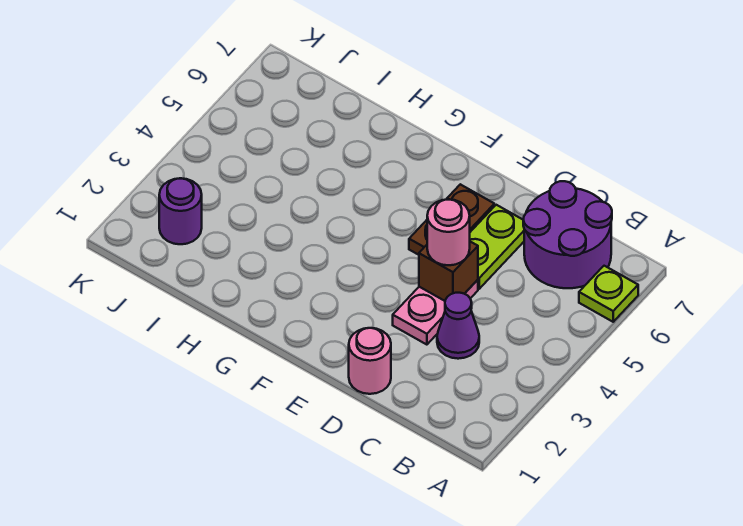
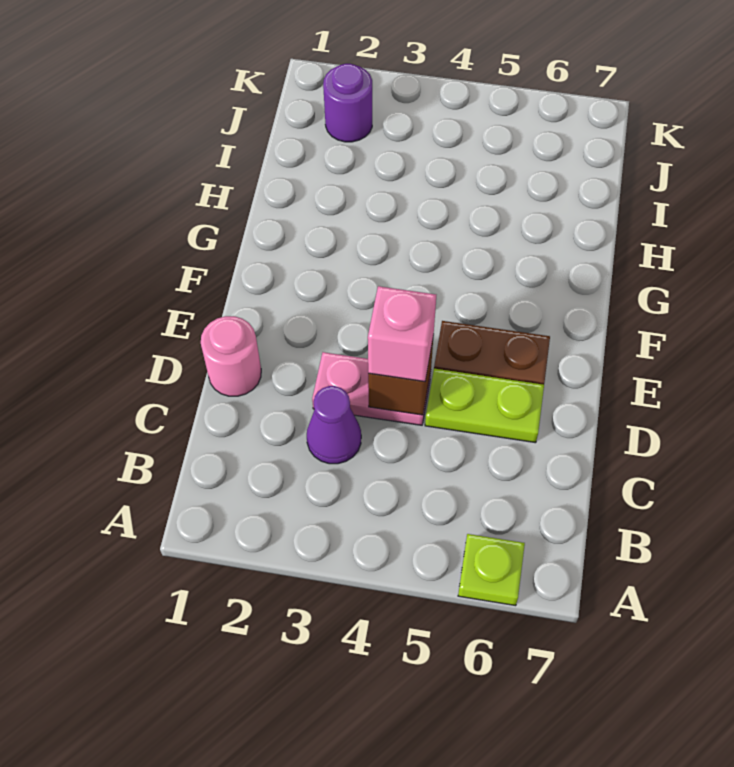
purple round brick B6:C7 level 1 -> none
pink round brick D4 level 3 -> pink brick D4 level 3

